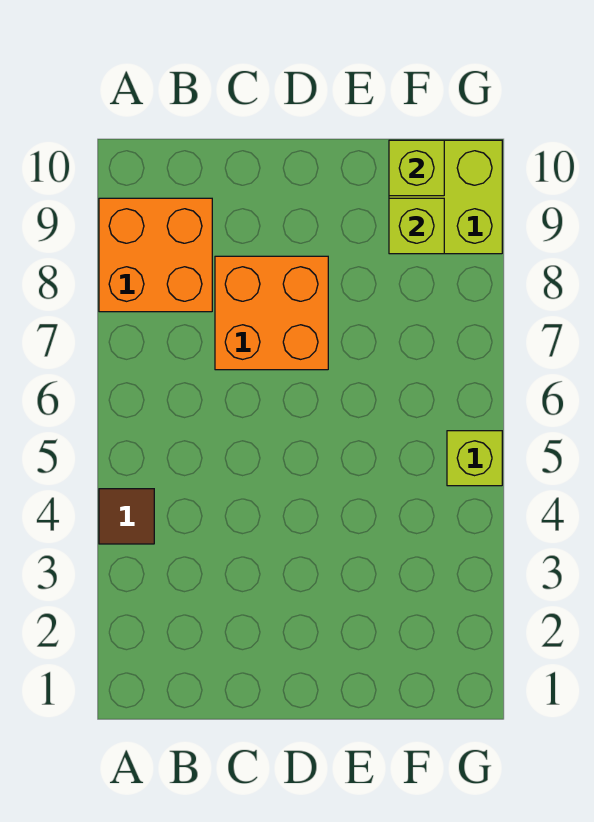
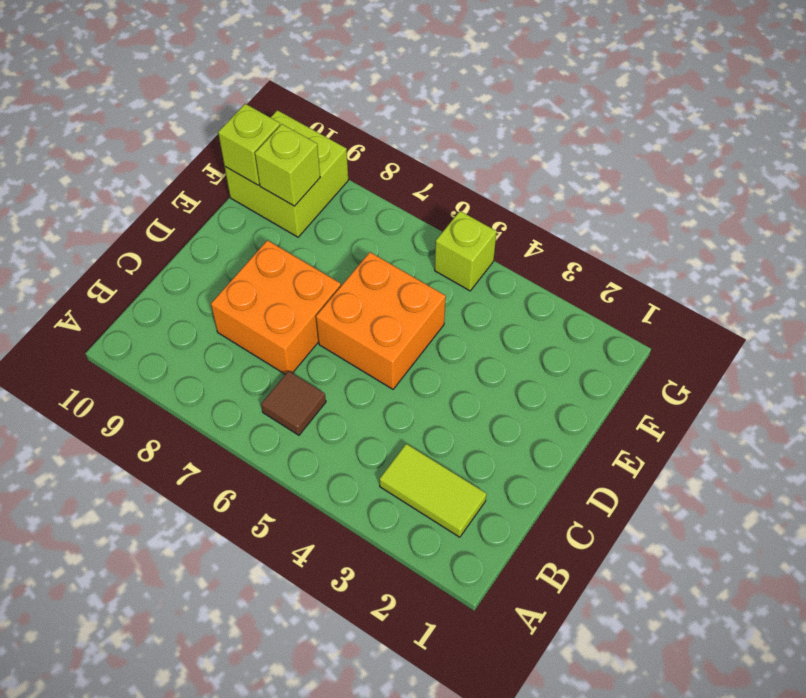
brown tile A4 level 1 -> brown tile B6 level 1
orange brick A8:B9 level 1 -> orange brick D5:E6 level 1
none -> lime tile B2:B3 level 1

